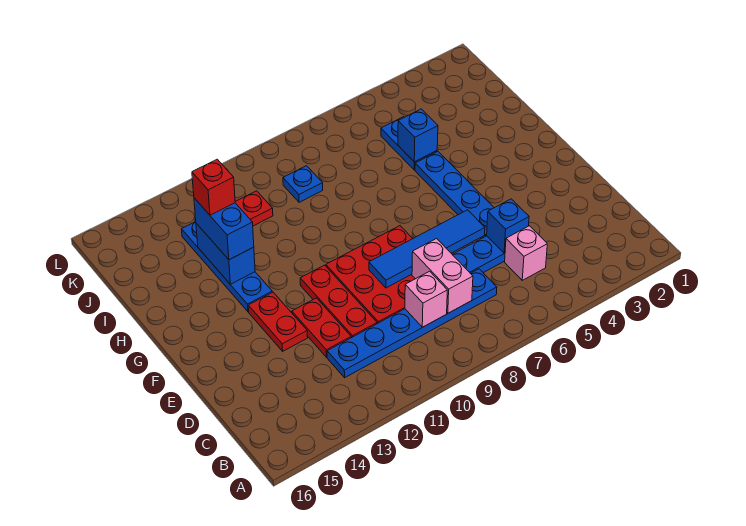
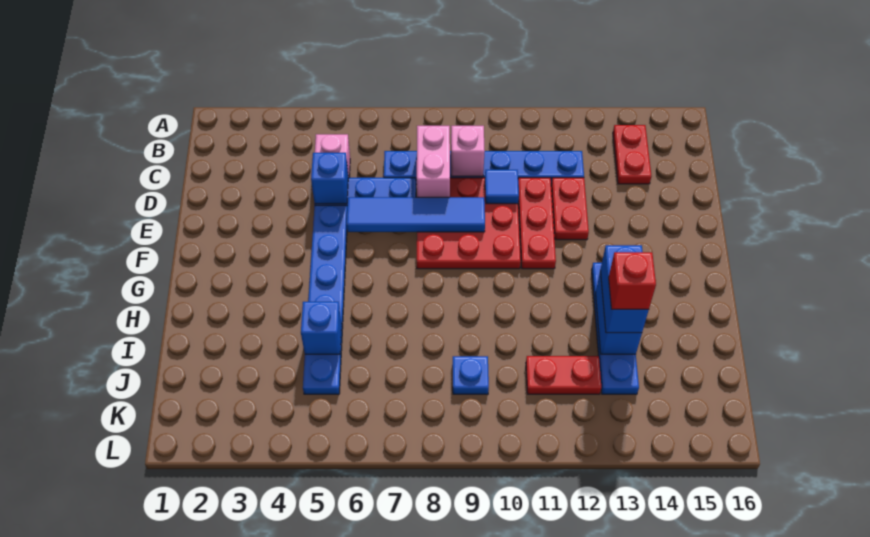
none -> blue tile D10 level 2
red plate E13:F13 level 1 -> red plate B14:C14 level 1

